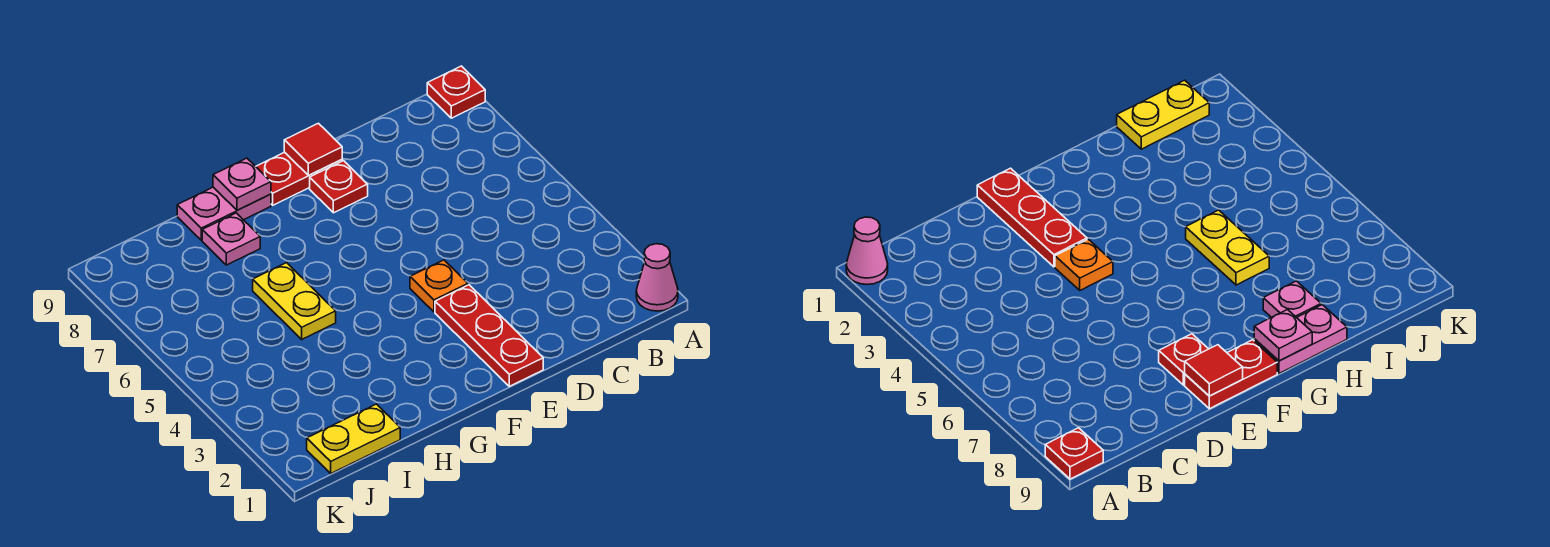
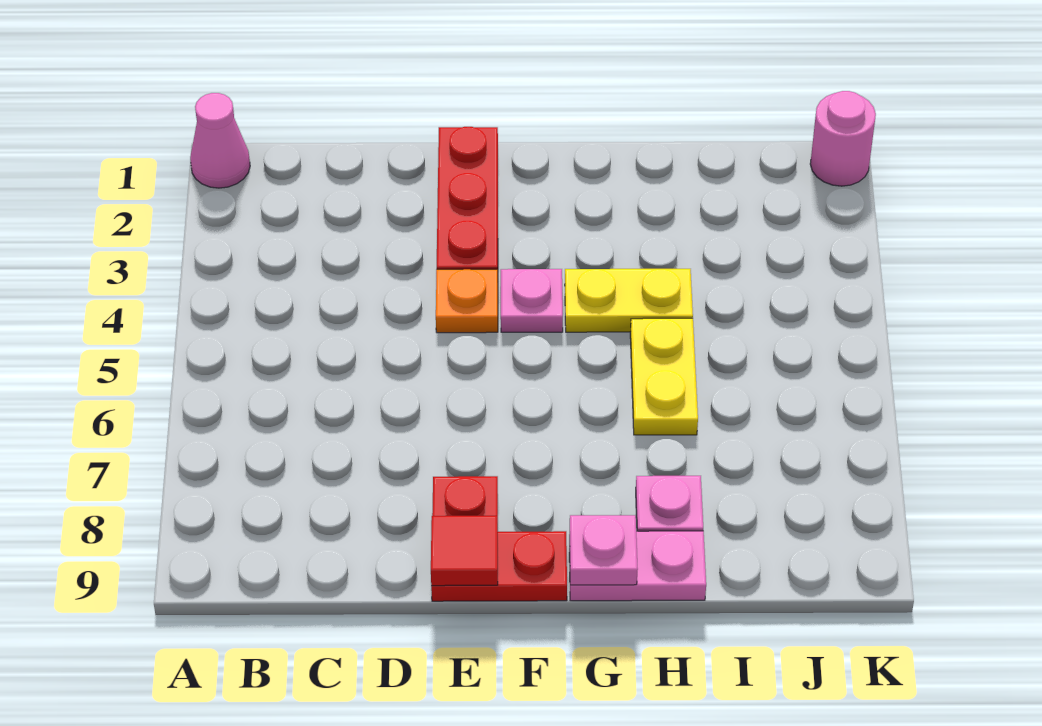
red plate A9 level 1 -> none
none -> pink plate F4 level 1
yellow plate I1:J1 level 1 -> yellow plate G4:H4 level 1
none -> pink round brick K1 level 1

